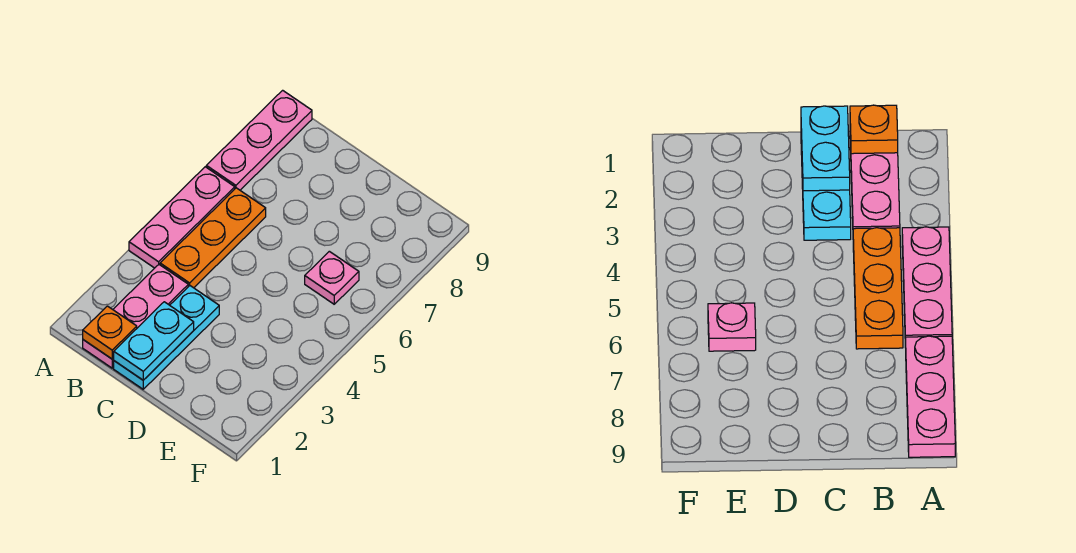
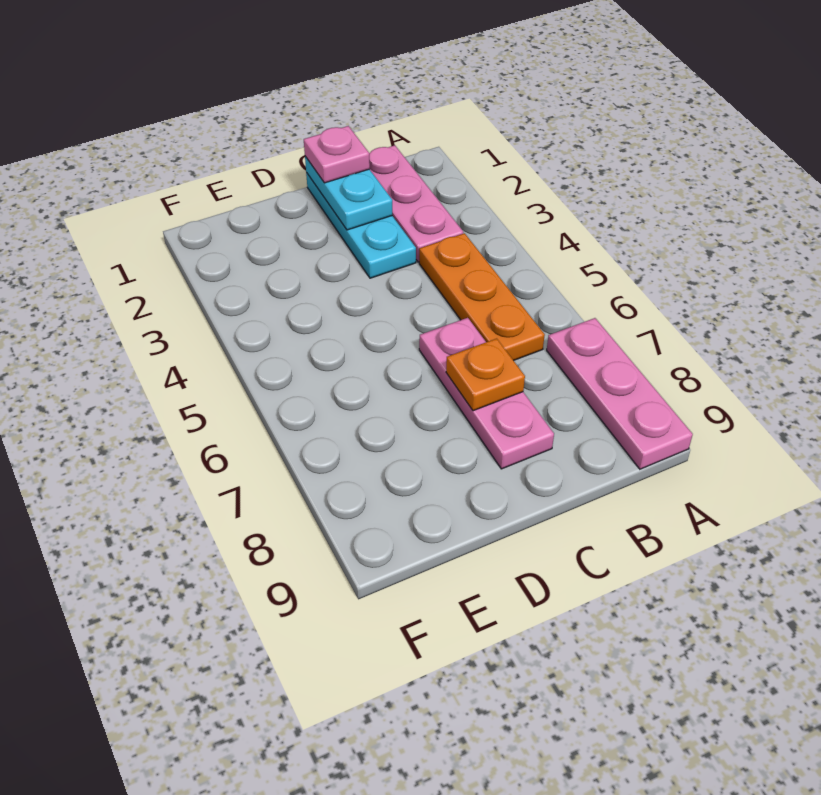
pink plate A4:A6 level 1 -> pink plate C6:C8 level 1
orange plate B1 level 2 -> orange plate C7 level 2
pink plate E6 level 1 -> pink plate C1 level 3

